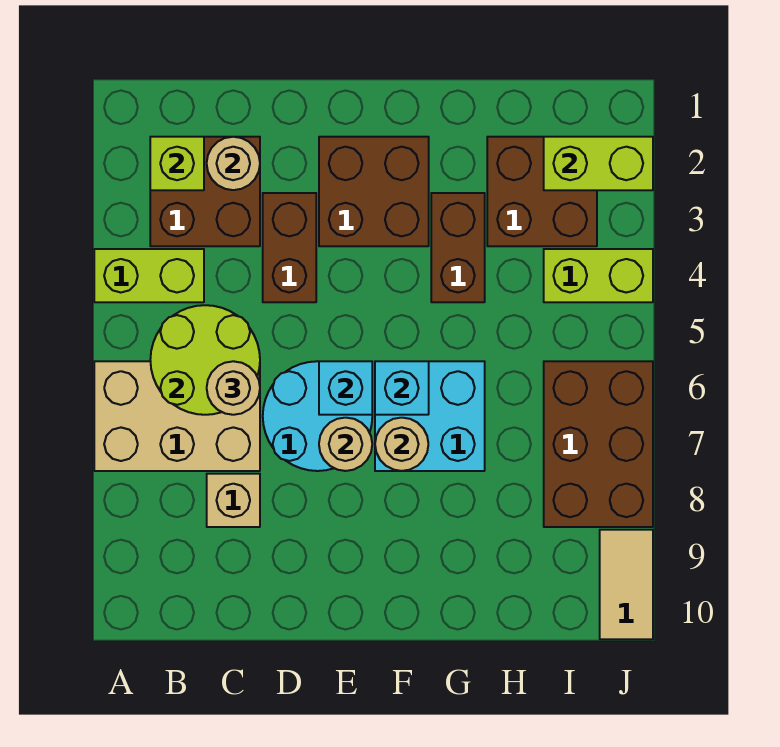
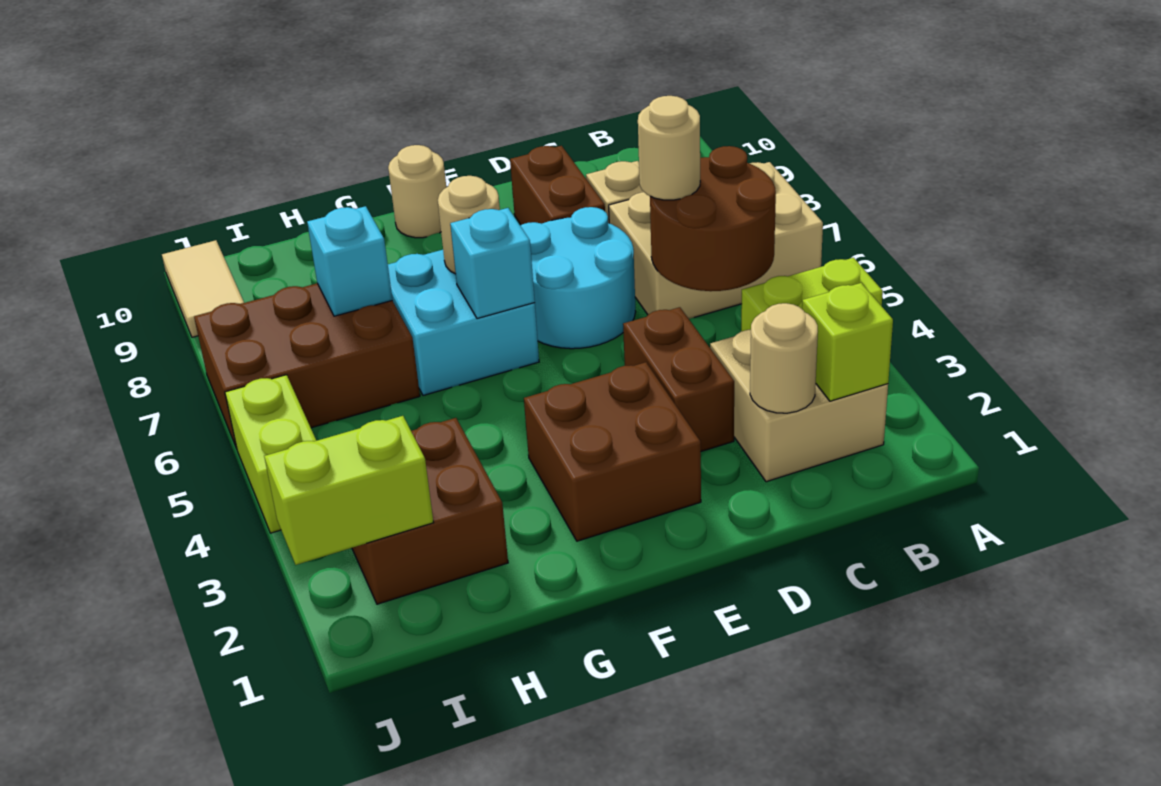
brown brick B2:C3 level 1 -> tan brick B2:C3 level 1
lime round brick B5:C6 level 2 -> brown round brick B5:C6 level 2
cyan brick E6 level 2 -> cyan brick H7 level 2
tan round brick E7 level 2 -> tan round brick F10 level 1
brown brick G3:G4 level 1 -> brown brick D8:D9 level 1
lime brick I4:J4 level 1 -> lime brick J4:J5 level 1
brown brick I6:J8 level 1 -> brown brick H6:J7 level 1

